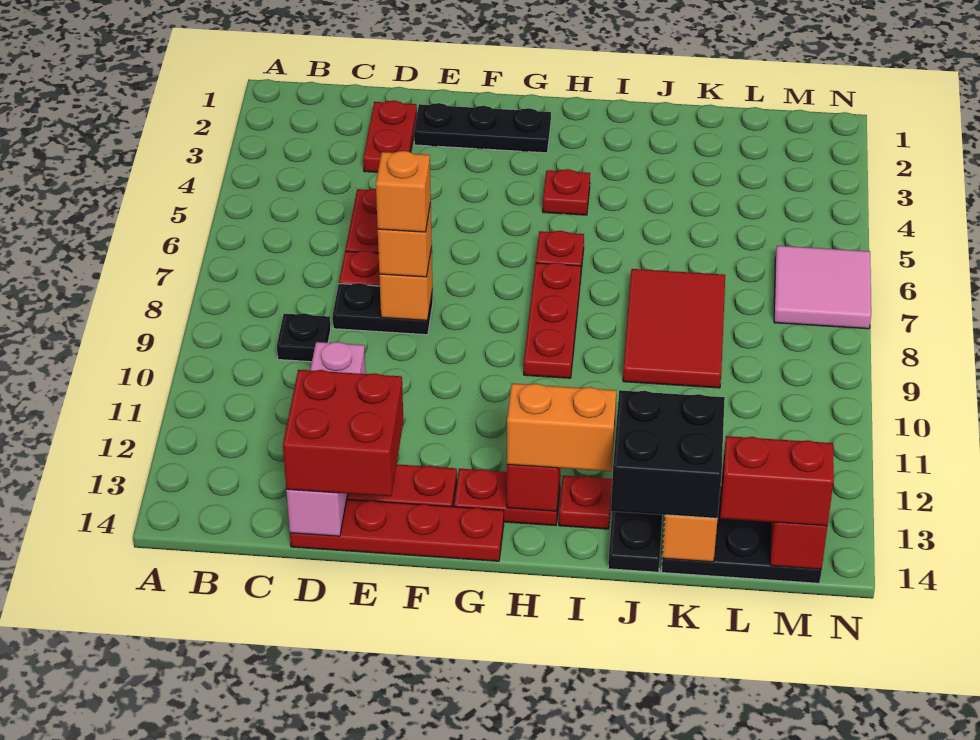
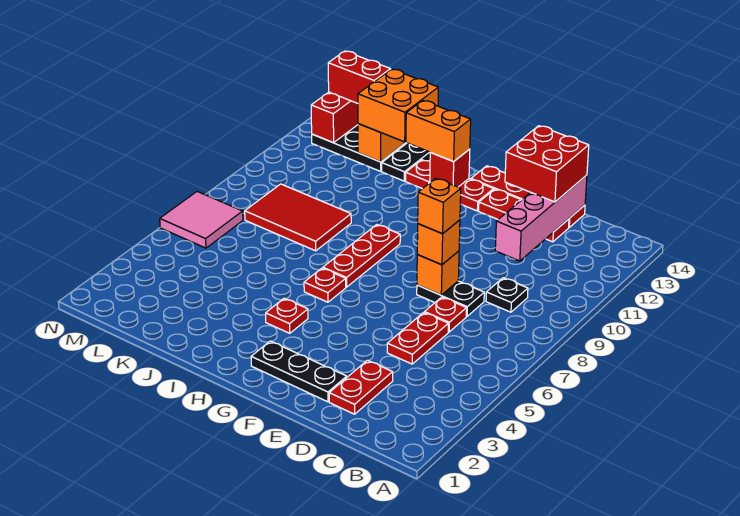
red tile J7:K9 level 1 -> red tile J8:L9 level 1
black brick J13:K14 level 3 -> orange brick J13:K14 level 3

